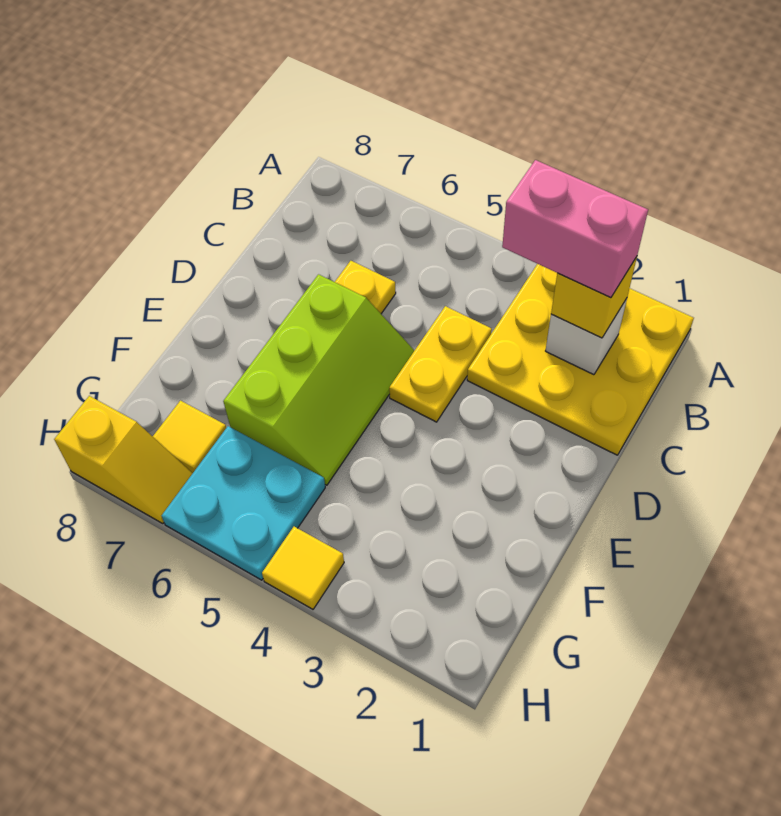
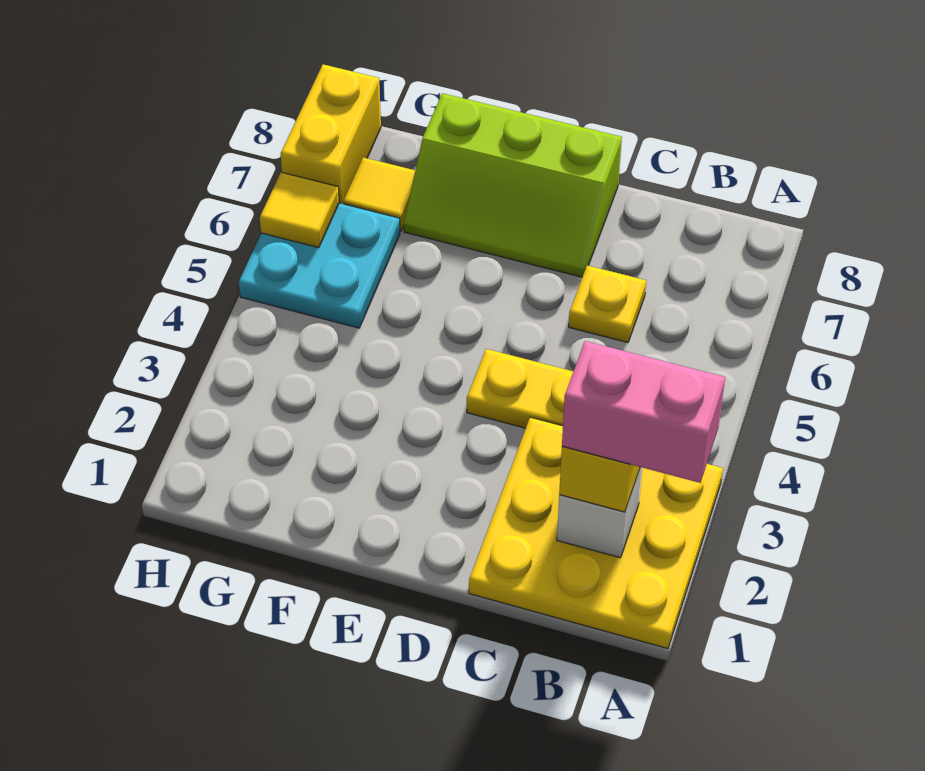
pink brick B2:B3 level 4 -> pink brick A2:B2 level 4
lime slope D5:F6 level 1 top 6 -> lime slope D7:F8 level 1 top 8
yellow tile H4 level 1 -> yellow tile H6 level 2
yellow slope H7:H8 level 1 top 8 -> yellow brick H7:H8 level 1

